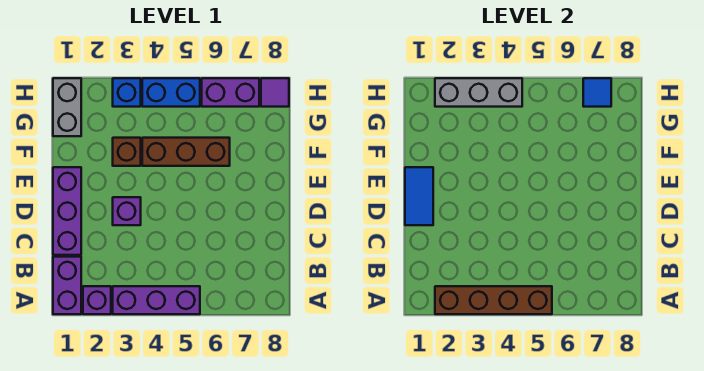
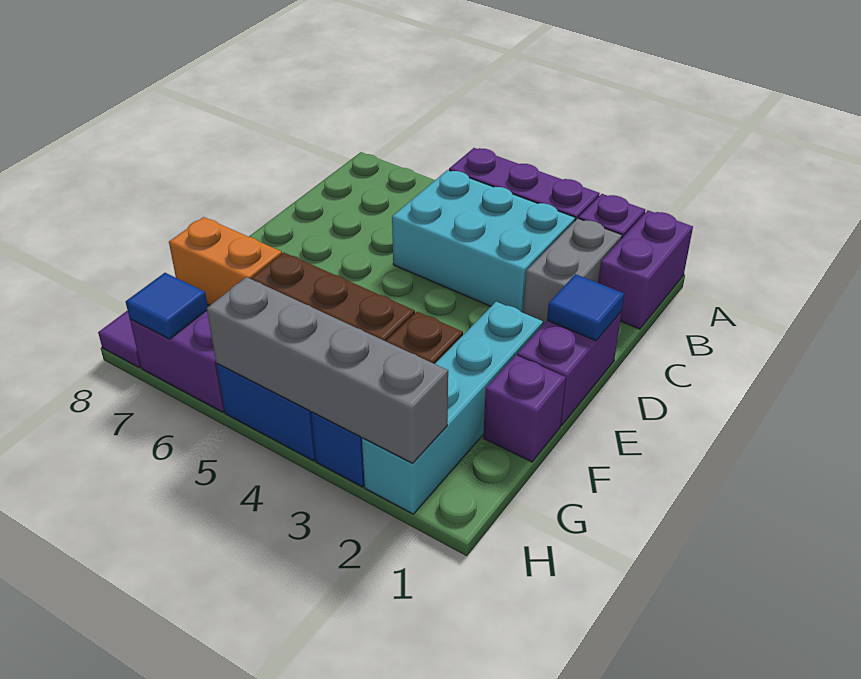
brown brick A2:A5 level 2 -> none
none -> cyan brick B3:C5 level 1
purple brick C1:E1 level 1 -> purple brick D1:E1 level 1
blue tile D1:E1 level 2 -> blue tile D1 level 2
purple brick D3 level 1 -> purple brick F1 level 1
none -> cyan brick E2:H2 level 1
none -> orange brick F7:F8 level 1
grey brick G1:H1 level 1 -> grey brick B2:C2 level 1
grey brick H2:H4 level 2 -> grey brick H2:H5 level 2

